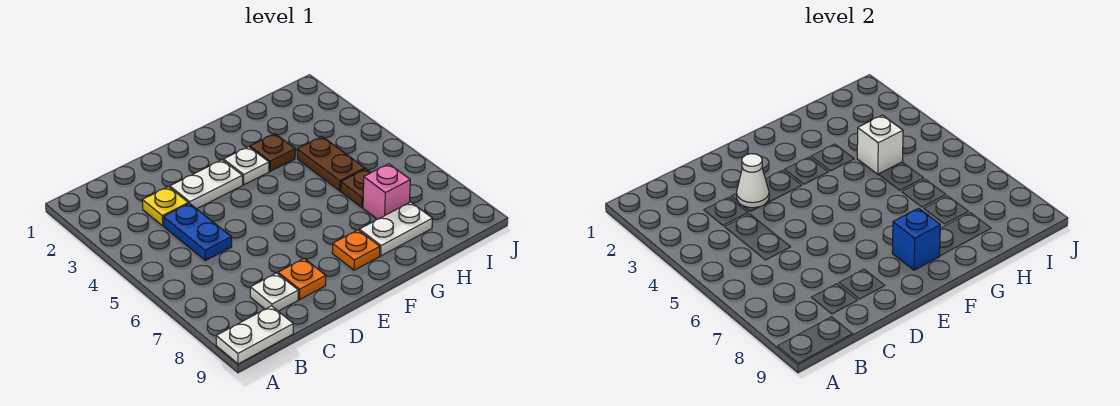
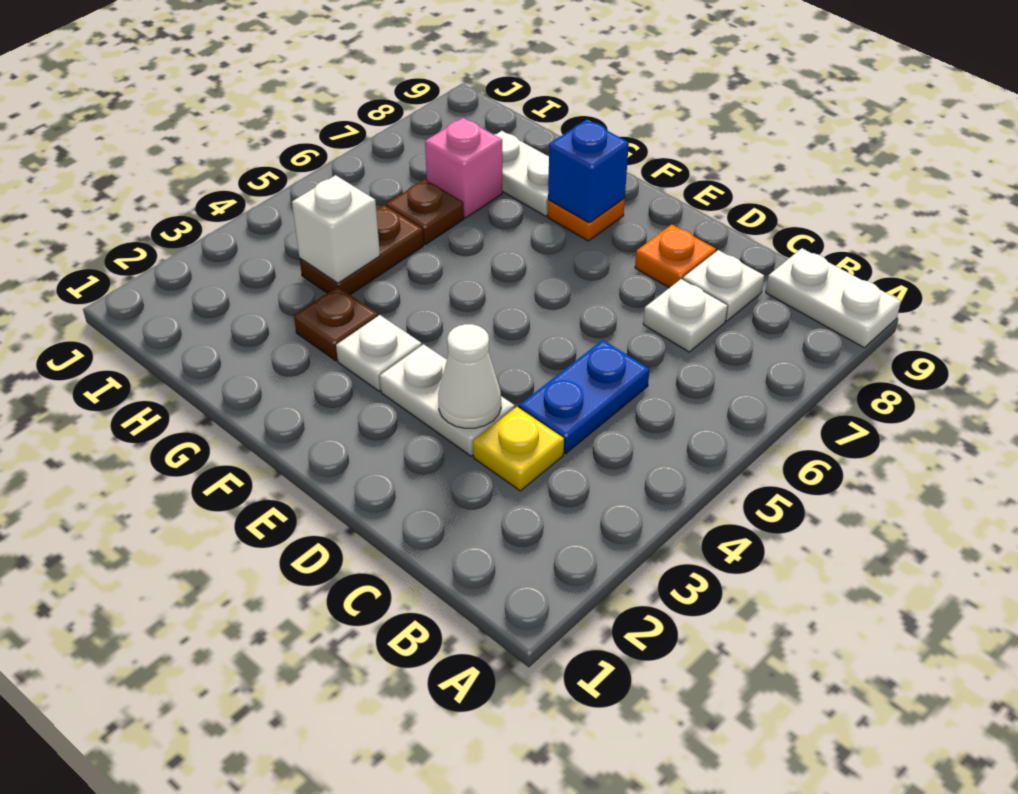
none -> white plate C7 level 1

